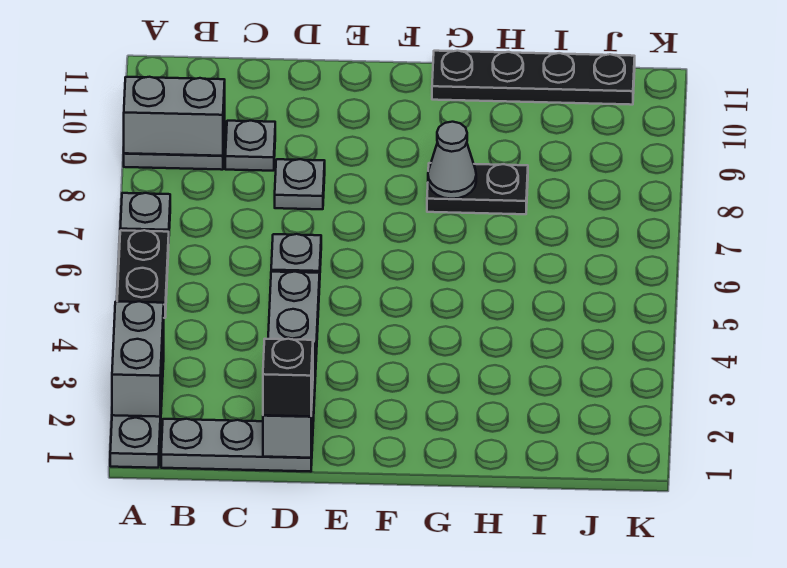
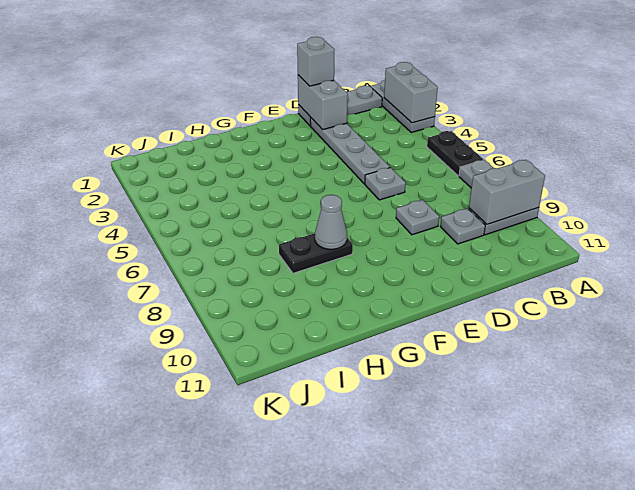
black brick D1 level 3 -> grey brick D1 level 3
black plate G11:J11 level 1 -> none

